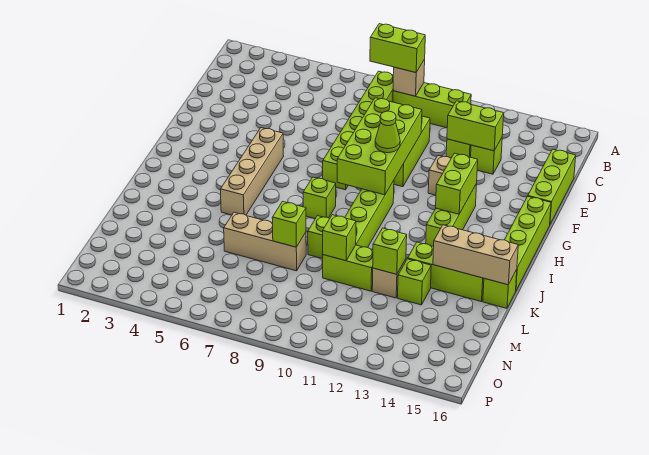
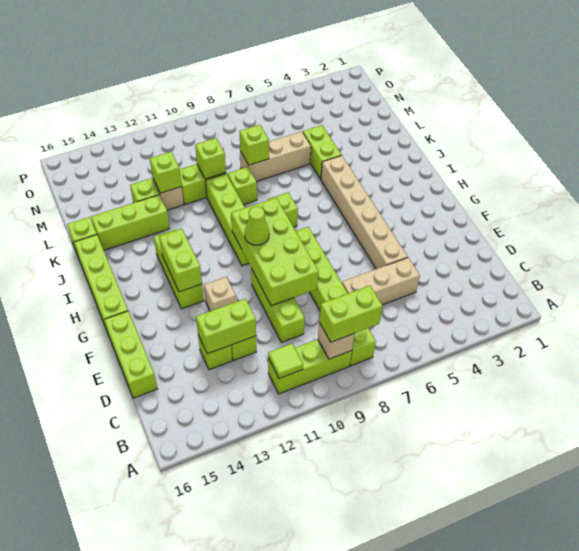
none -> lime tile B11 level 2
tan brick G5:J5 level 1 -> tan brick E5:J5 level 1
none -> lime brick K5:L5 level 1
tan brick K14:K16 level 2 -> tan brick D5:D7 level 1

